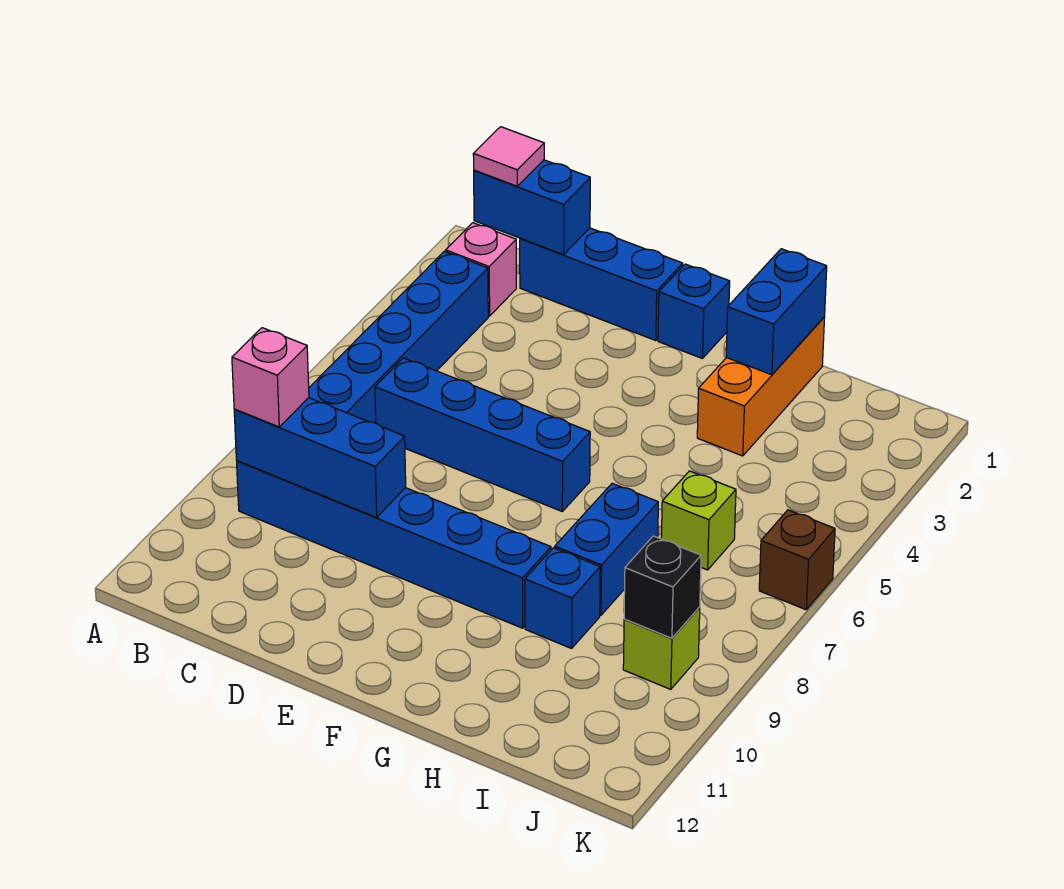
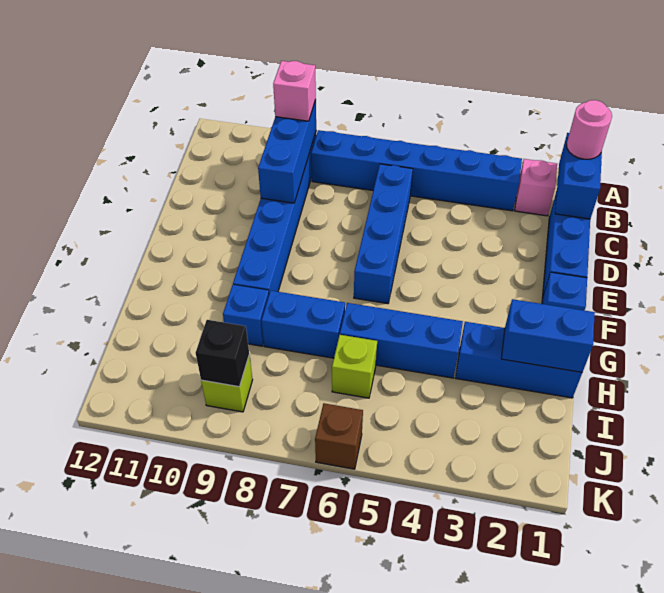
pink tile B1 level 3 -> pink round brick B1 level 3
orange brick H1:H3 level 1 -> blue brick H1:H3 level 1
none -> blue brick H4:H6 level 1

